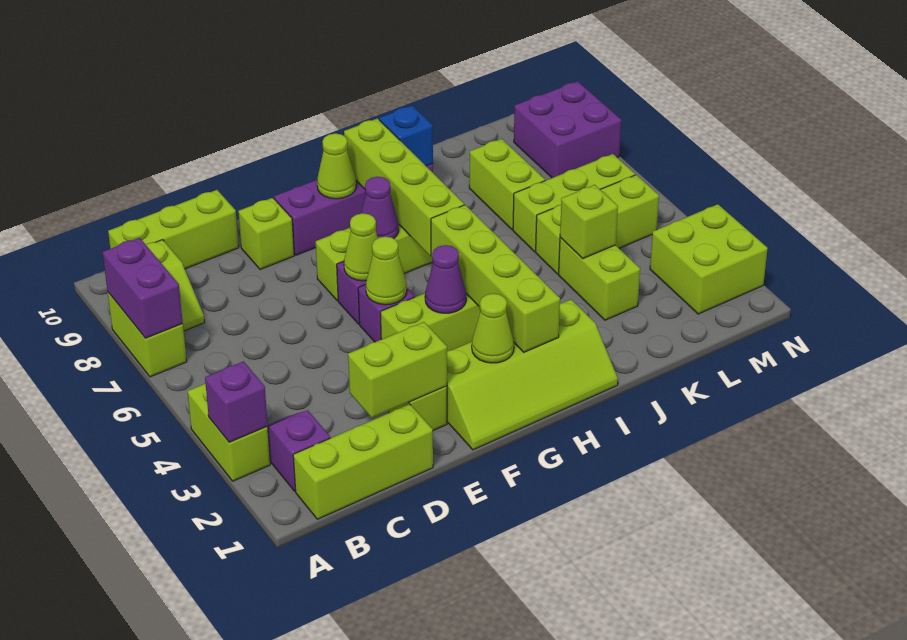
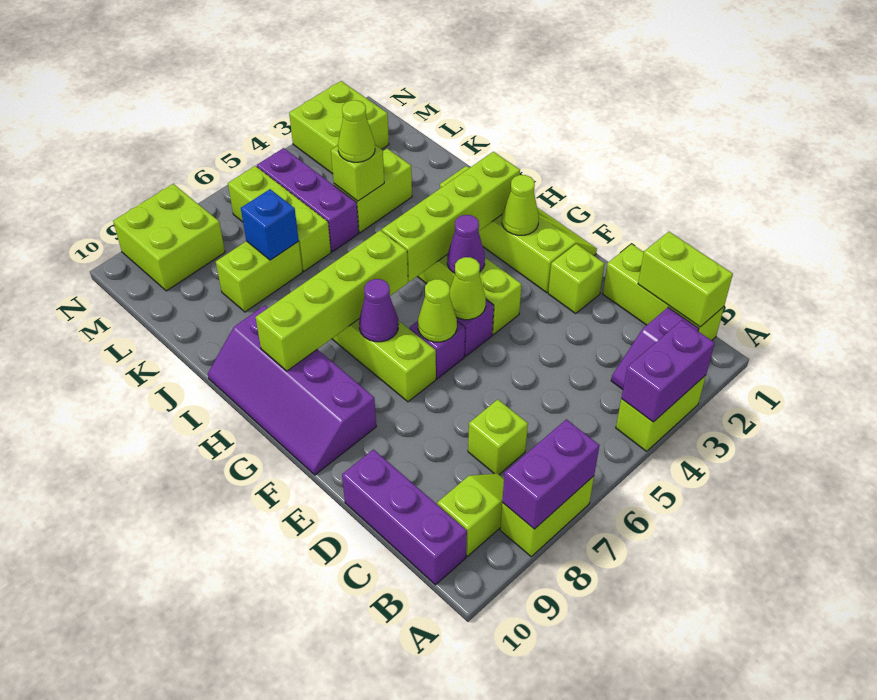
purple brick A3 level 2 -> purple brick A3:A4 level 2
lime brick B10:D10 level 1 -> purple brick B10:D10 level 1
lime brick D2:E2 level 2 -> lime brick B1:C1 level 2
lime brick E9 level 1 -> lime brick C7 level 1
lime cone G9 level 2 -> lime cone K4 level 3
blue brick I9 level 2 -> blue brick K7 level 2
lime brick K5:M5 level 1 -> purple brick K5:M5 level 1
purple brick M8:N9 level 1 -> lime brick M8:N9 level 1

